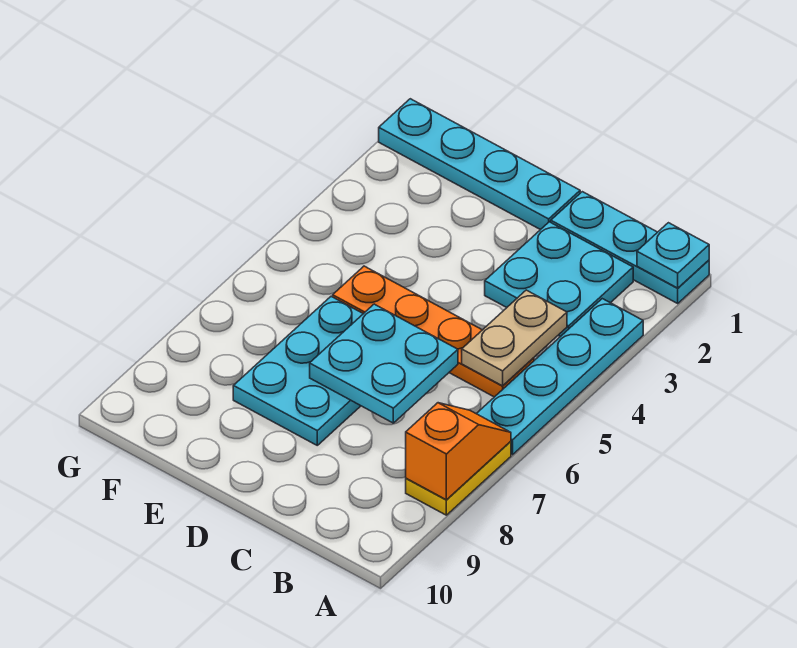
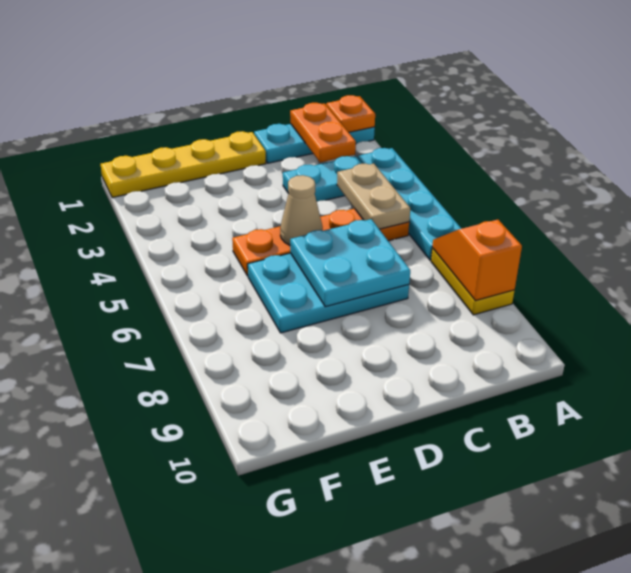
cyan plate A1 level 2 -> orange plate A1 level 2
none -> orange plate B1:B2 level 2
cyan plate B2:C3 level 1 -> cyan plate B3:C3 level 1
cyan plate D1:G1 level 1 -> yellow plate D1:G1 level 1
none -> tan cone D5 level 2
cyan plate D6:E8 level 1 -> cyan plate C6:E7 level 1

